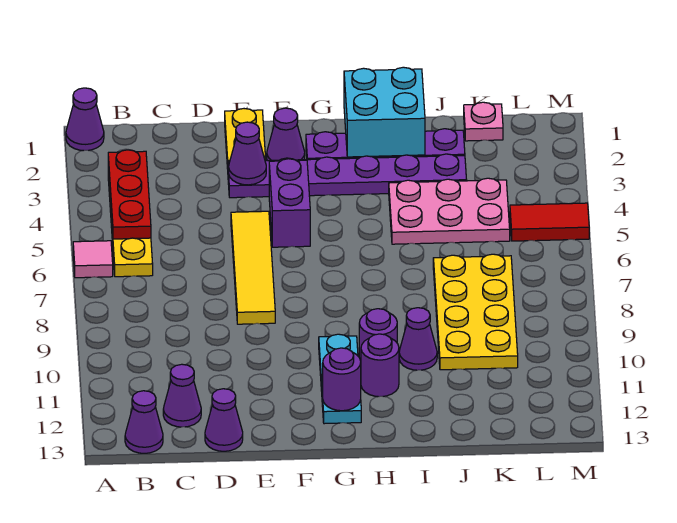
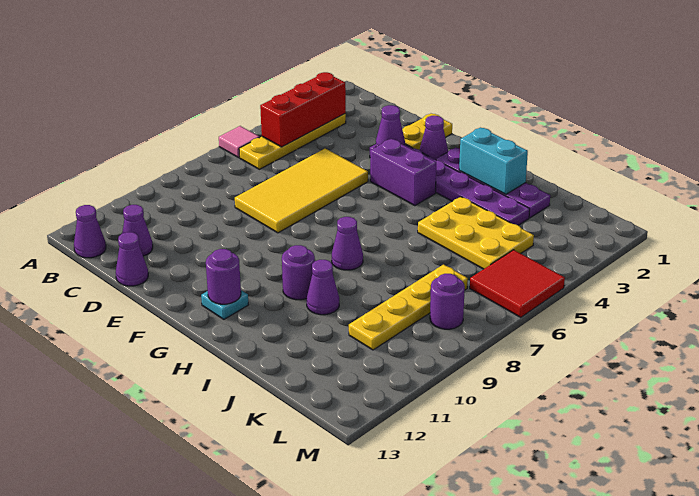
purple cone A1 level 1 -> purple cone H8 level 1
red plate B3:B5 level 2 -> red brick B3:B5 level 2
yellow tile E5:E8 level 1 -> yellow tile D5:E8 level 1
purple brick F4:F5 level 1 -> purple brick F4:G4 level 1
cyan plate G10:G12 level 1 -> cyan plate G12 level 1
cyan brick H1:I2 level 2 -> cyan brick H2:I2 level 2
purple round brick H11 level 1 -> purple round brick L8 level 1
pink plate I4:K5 level 1 -> yellow plate I4:K5 level 1
yellow plate J7:K10 level 1 -> yellow plate K7:K10 level 1
pink plate K1 level 1 -> none
red tile L5:M5 level 1 -> red tile L5:M6 level 1

